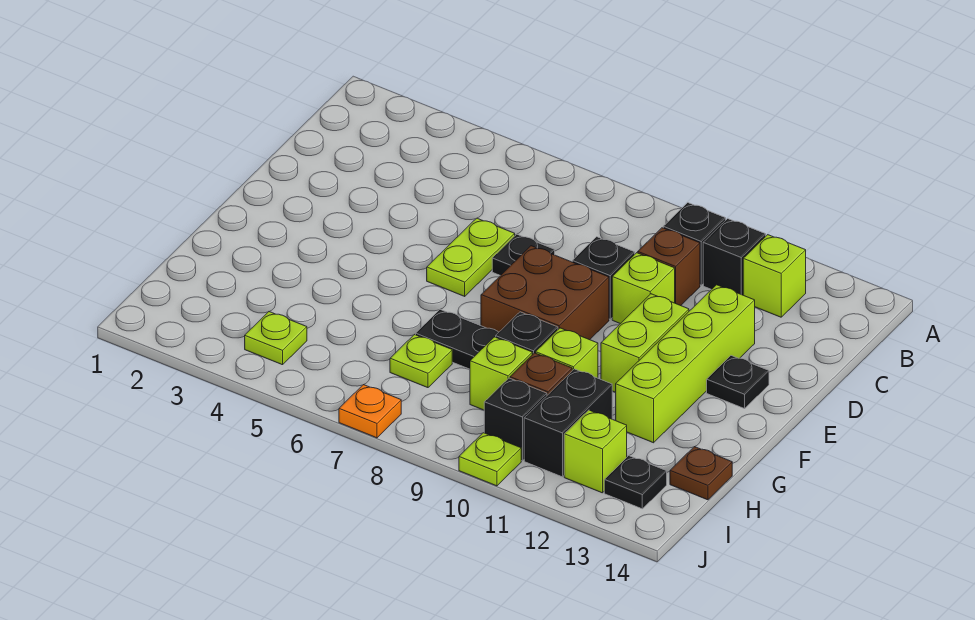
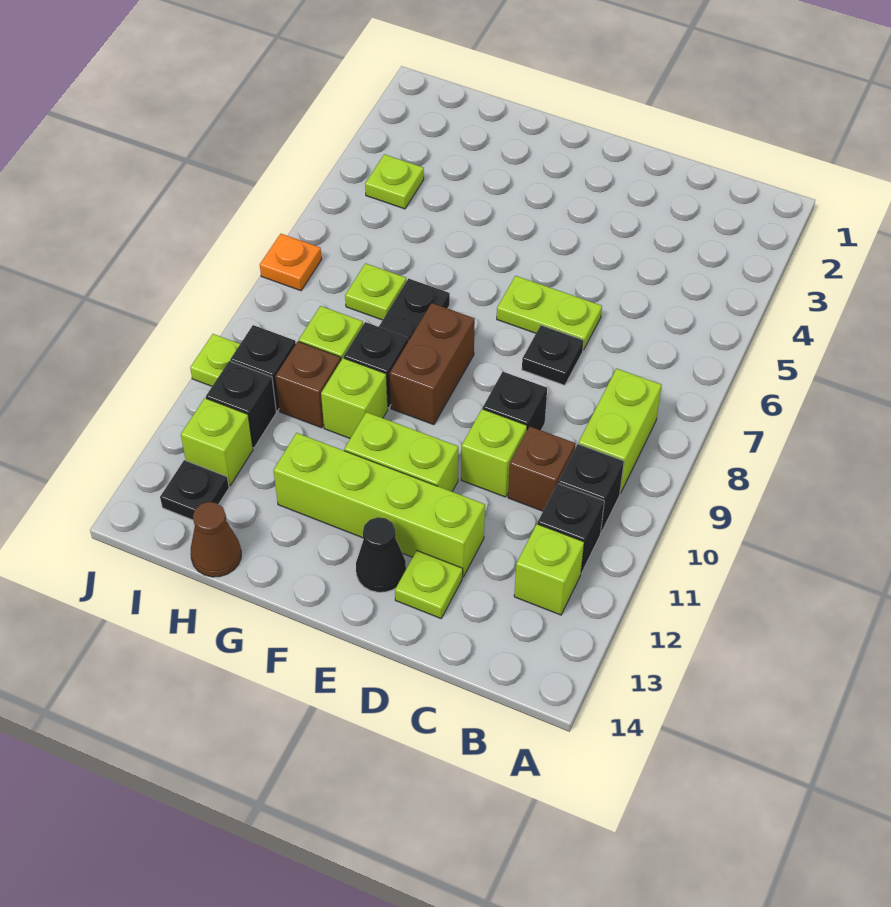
none -> lime brick B8:B9 level 1
none -> lime plate D13 level 1
brown brick E8:F9 level 1 -> brown brick F8:F9 level 1
black plate E13 level 1 -> black cone E13 level 1
black brick H11:I11 level 1 -> black brick I11 level 1
brown plate H14 level 1 -> brown cone H14 level 1

